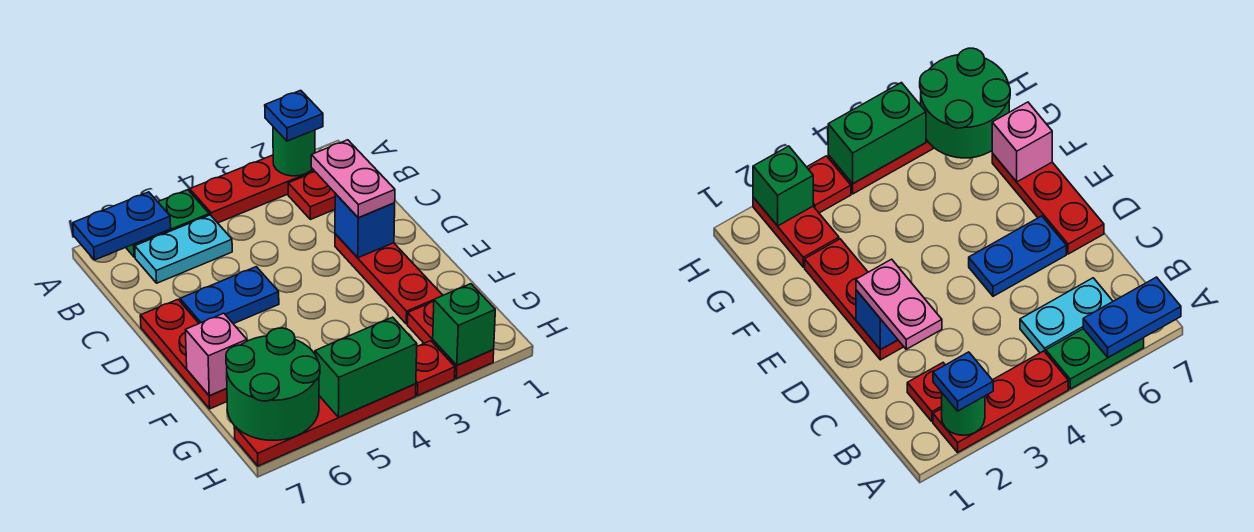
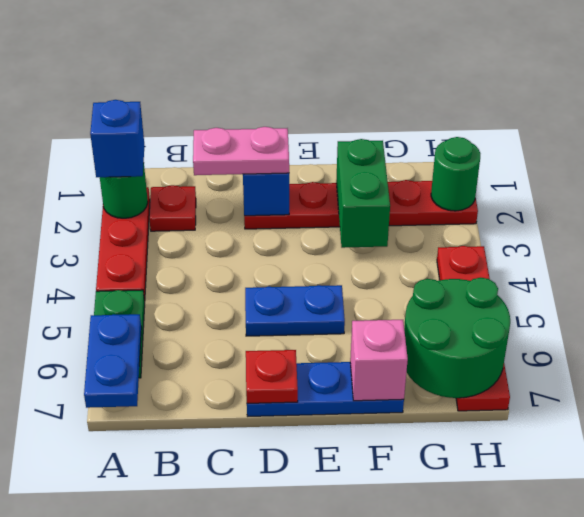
blue plate A2 level 3 -> blue brick A2 level 3
cyan plate B5:B6 level 1 -> none
blue plate D5:D6 level 1 -> blue plate D5:E5 level 1
red plate D7:F7 level 1 -> blue plate D7:F7 level 1
green brick H2 level 2 -> green round brick H2 level 2
red plate H3 level 1 -> red plate D7 level 2
green brick H4:H5 level 2 -> green brick F2:F3 level 2

